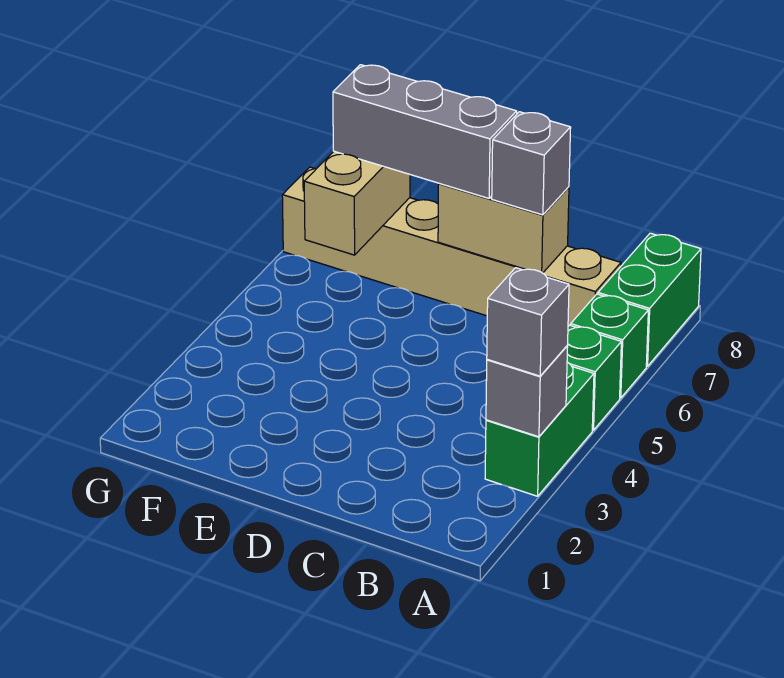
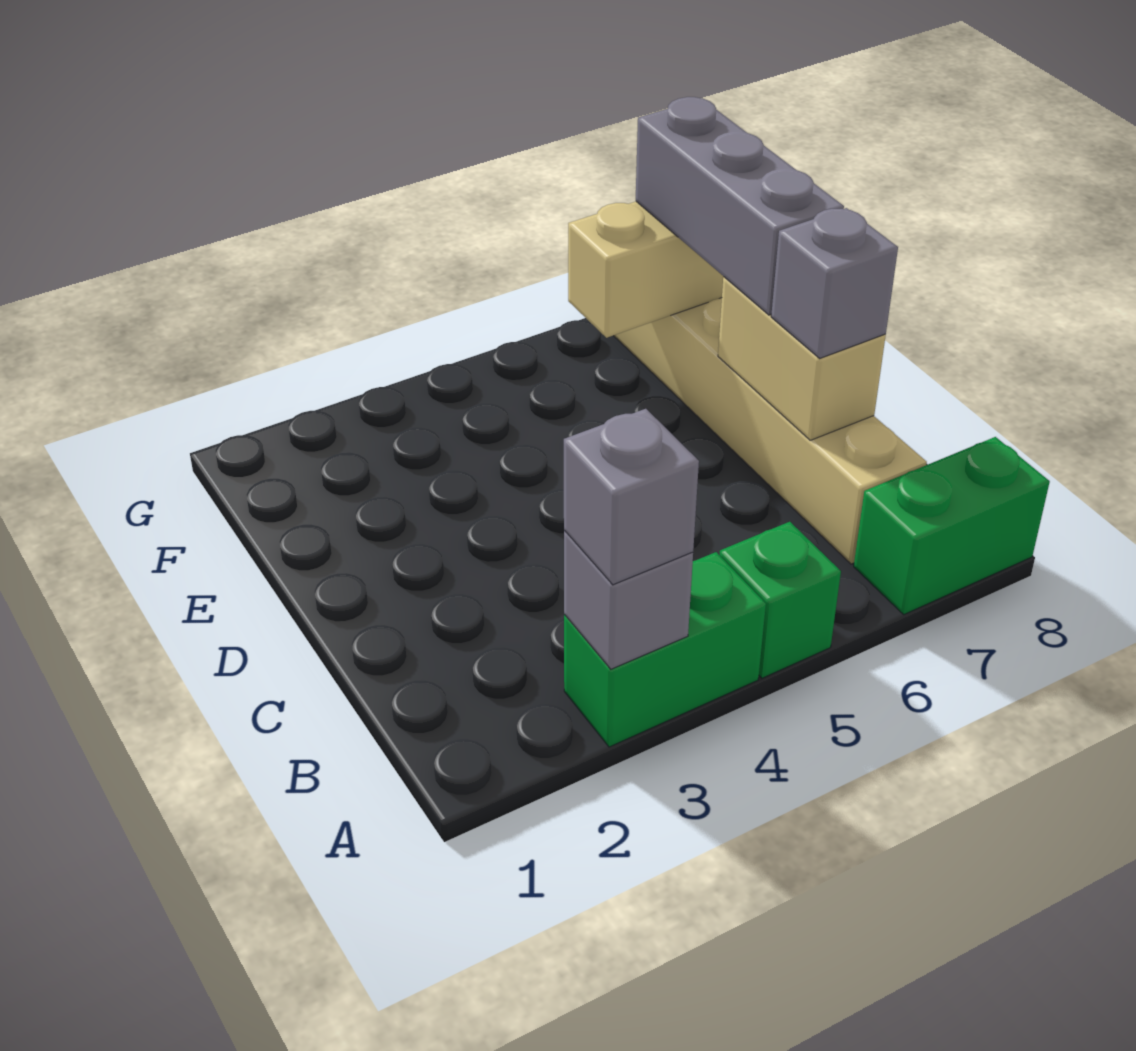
green brick A6 level 1 -> none

